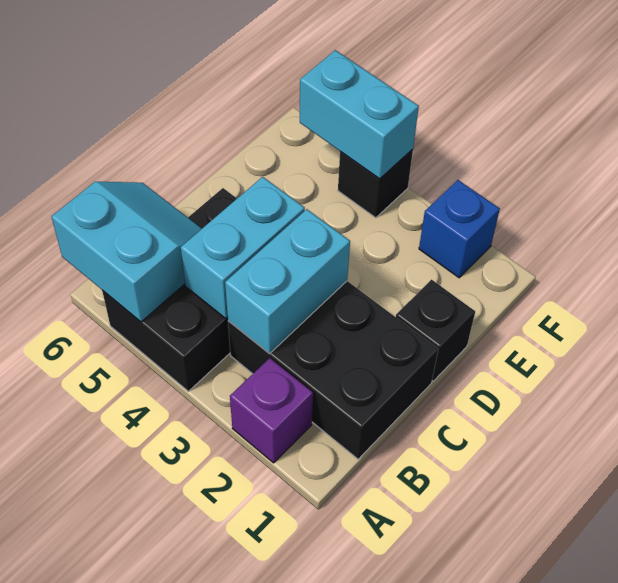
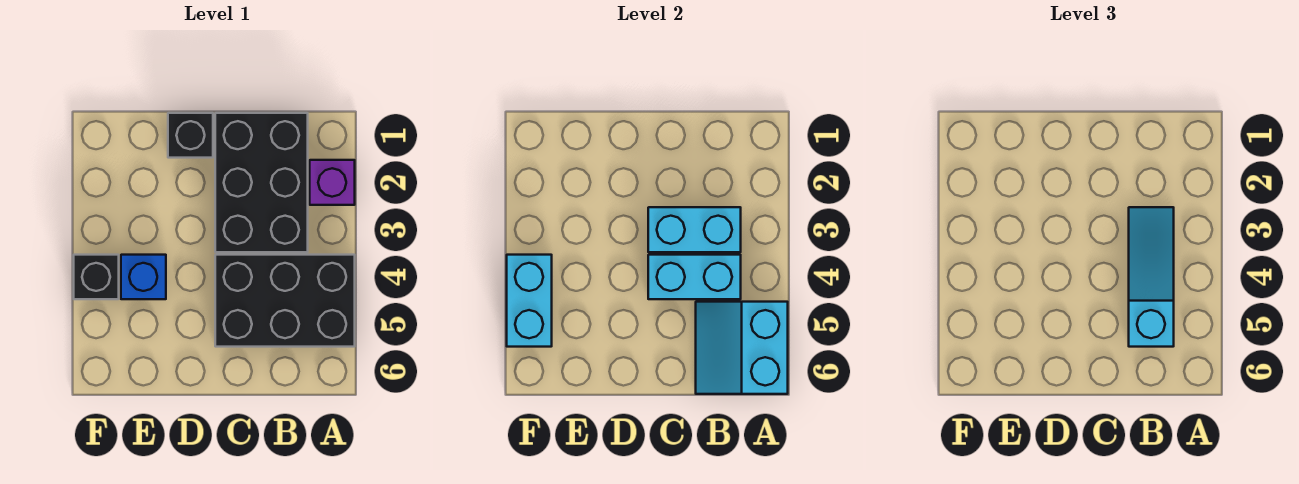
none -> cyan slope B3:B5 level 3 top 5
blue brick F2 level 1 -> blue brick E4 level 1

